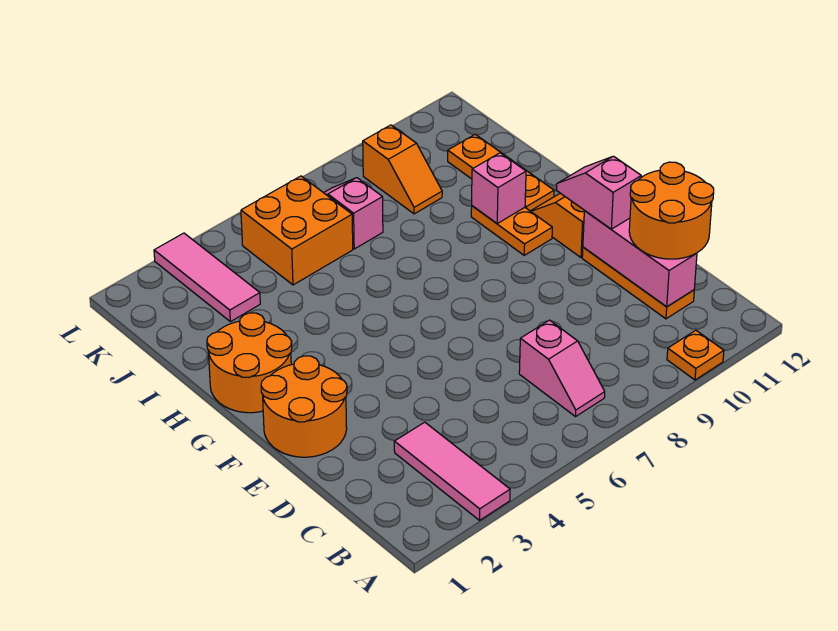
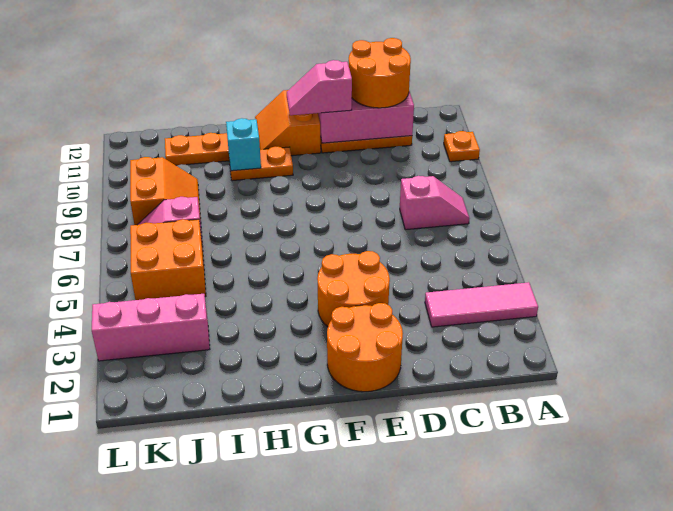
orange round brick G1:H2 level 1 -> orange round brick E3:F4 level 1
pink brick H10 level 2 -> cyan brick H10 level 2
pink tile J3:L3 level 1 -> pink brick J3:L3 level 1
orange slope J9:K9 level 1 top K -> orange slope J8:K9 level 1 top K

